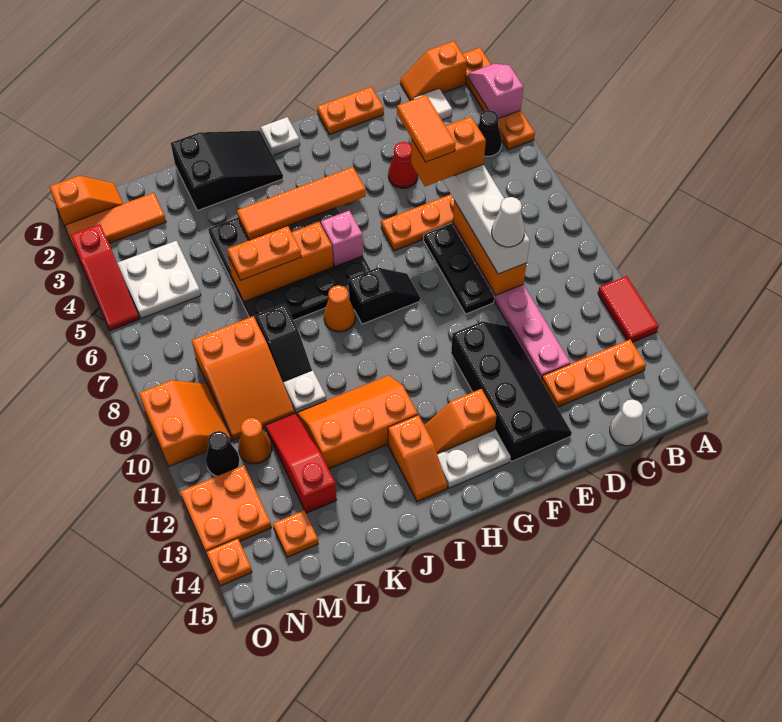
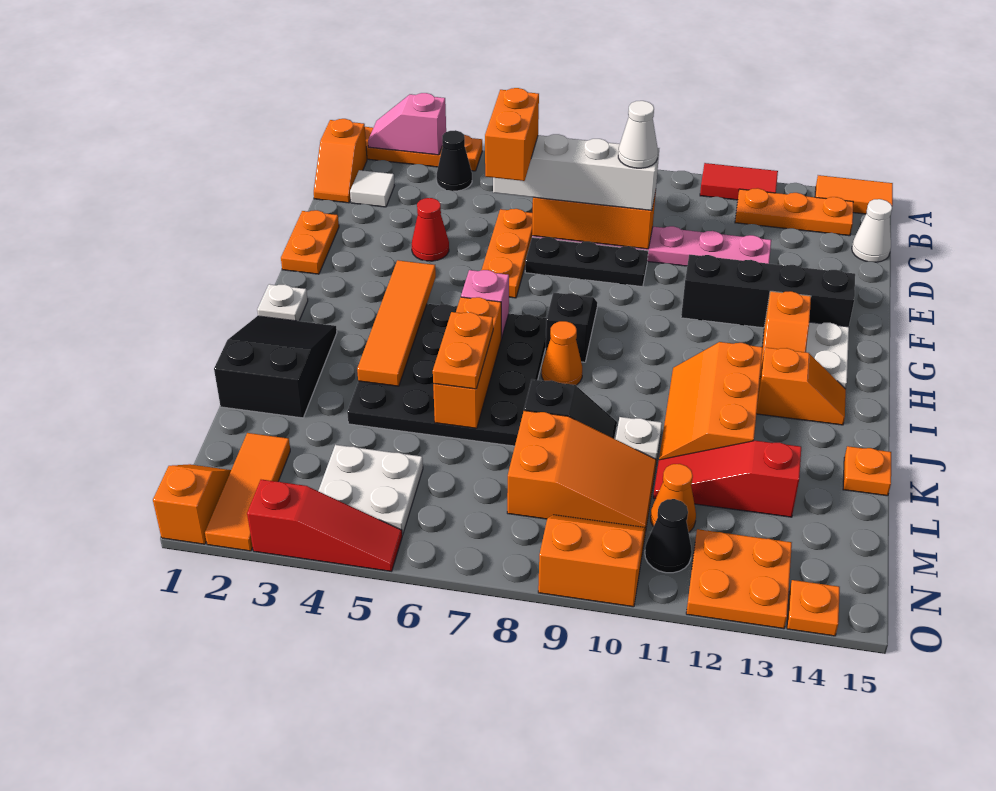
orange plate B13:D13 level 1 -> orange plate B12:B14 level 1
orange tile E5:E6 level 5 -> orange tile A14:A15 level 1
orange plate M14 level 1 -> orange plate K15 level 1

